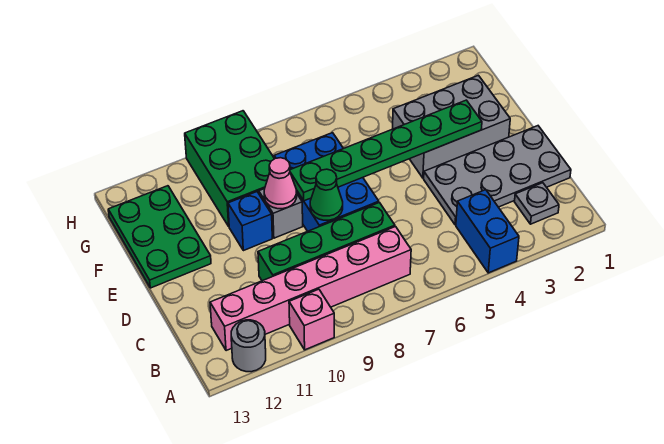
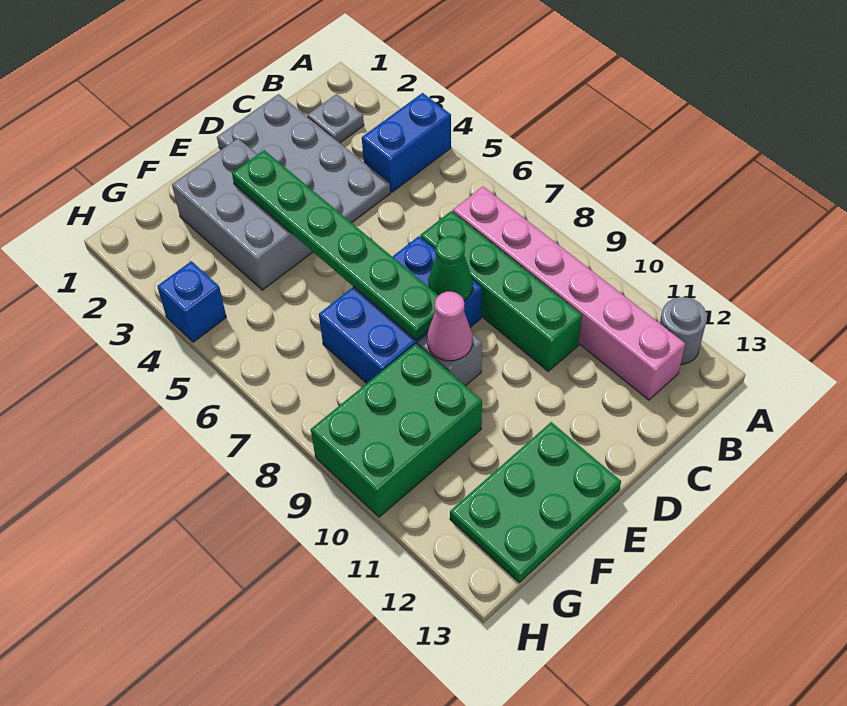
pink brick A10 level 1 -> none
blue brick E10 level 1 -> blue brick H4 level 1

